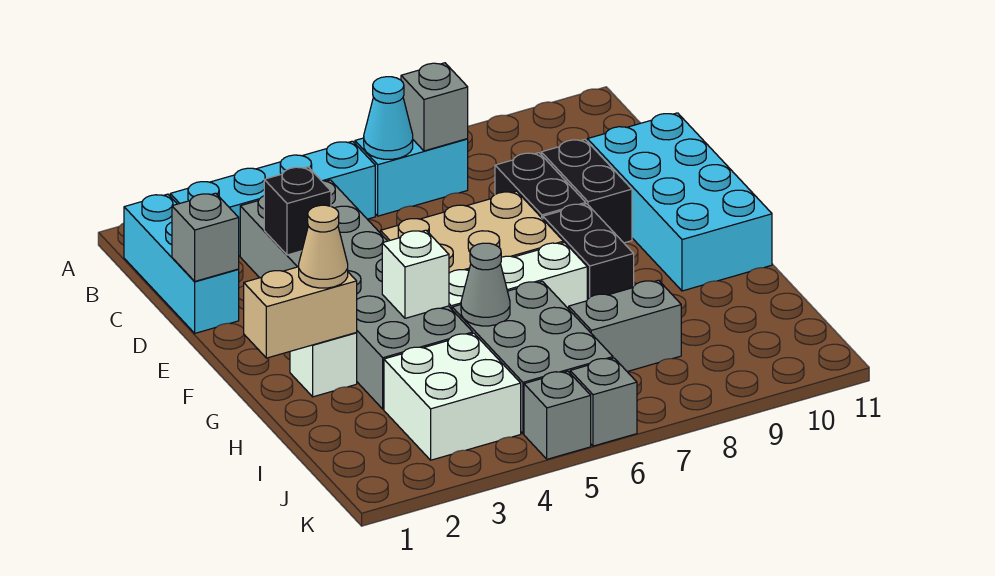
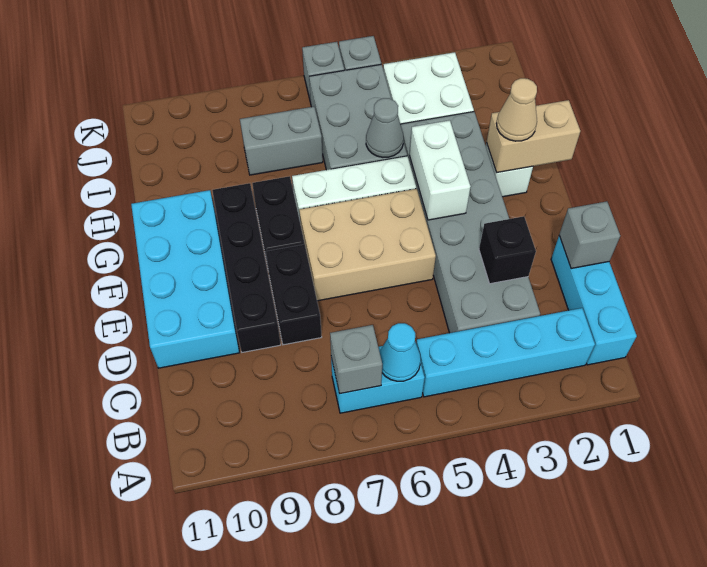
black brick D9:E9 level 1 -> black brick D9:G9 level 1
white brick G4 level 2 -> white brick F4:G4 level 2

